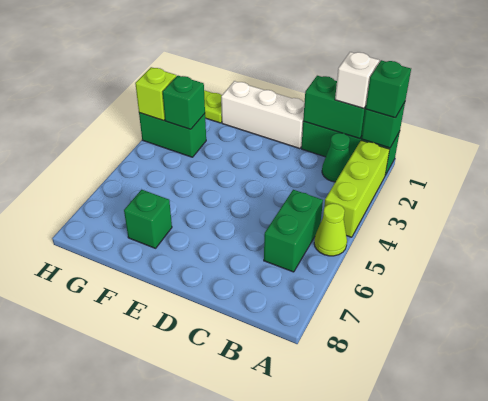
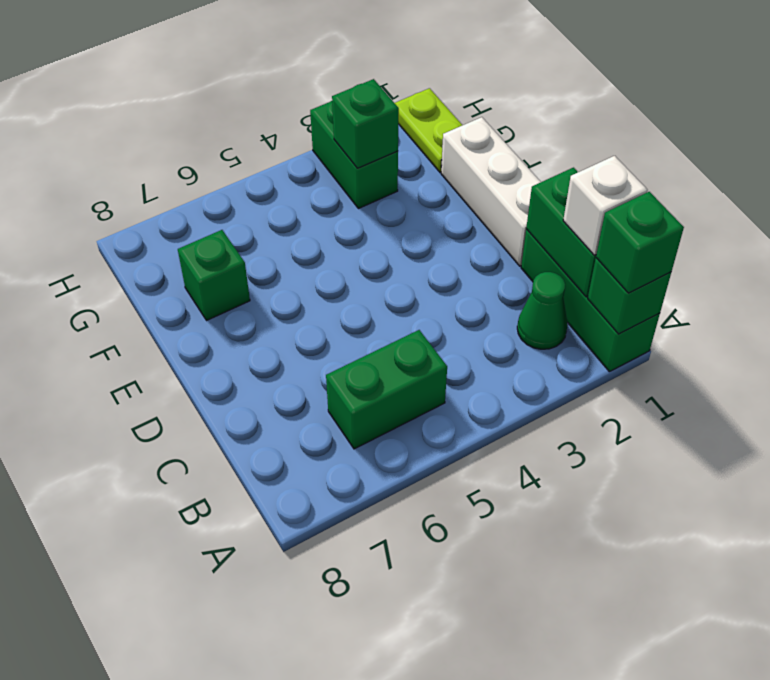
lime brick A2:A4 level 1 -> none
lime cone A5 level 1 -> none
lime brick H3 level 2 -> none

